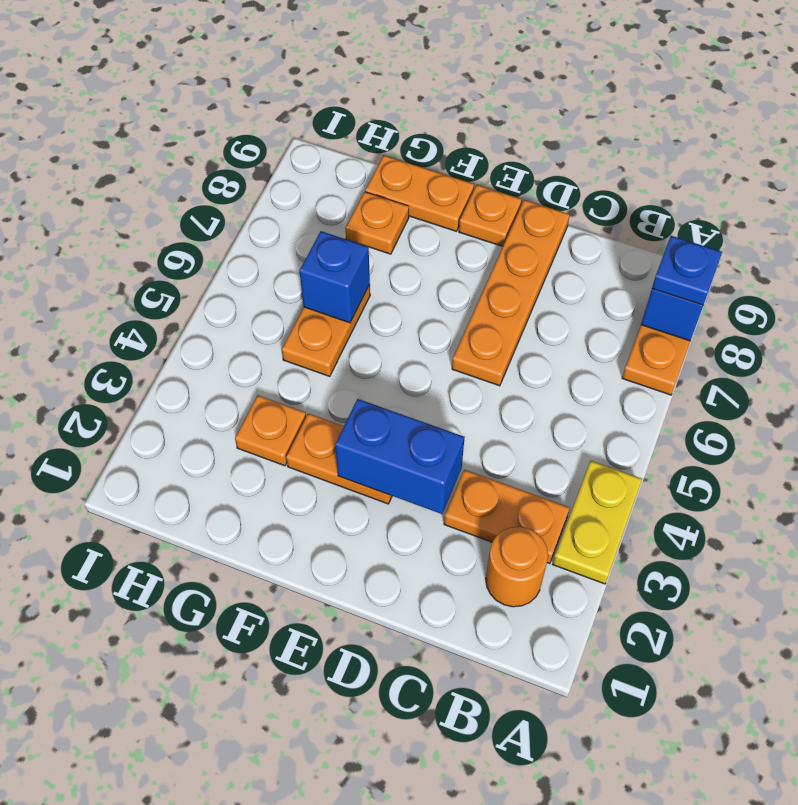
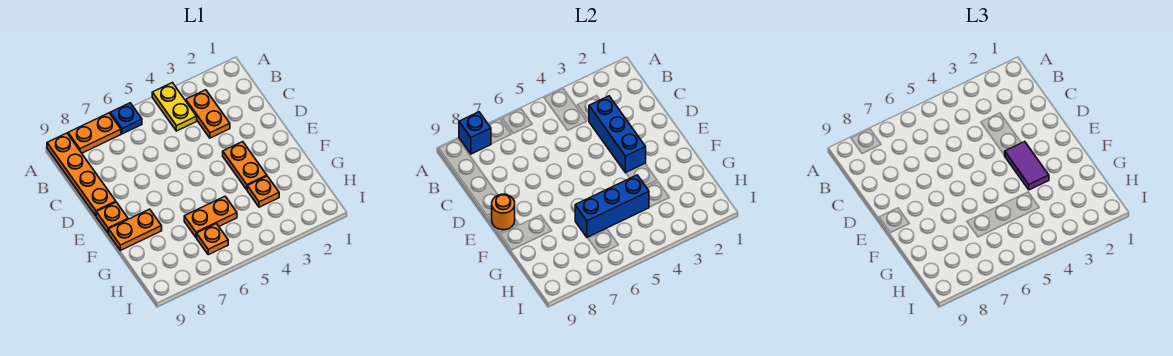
yellow plate A3:A4 level 1 -> yellow plate A4:B4 level 1
blue plate A8 level 3 -> blue plate A6 level 1
orange round brick B2 level 1 -> orange round brick E9 level 2
blue brick D3:E3 level 2 -> blue brick C3:E3 level 2
orange plate D6:D9 level 1 -> orange plate A9:D9 level 1
none -> purple tile E3:F3 level 3
orange plate F9:G9 level 1 -> orange plate F8:F9 level 1
blue brick G6 level 2 -> blue brick G4:G6 level 2
orange plate G8 level 1 -> orange plate H6 level 1

